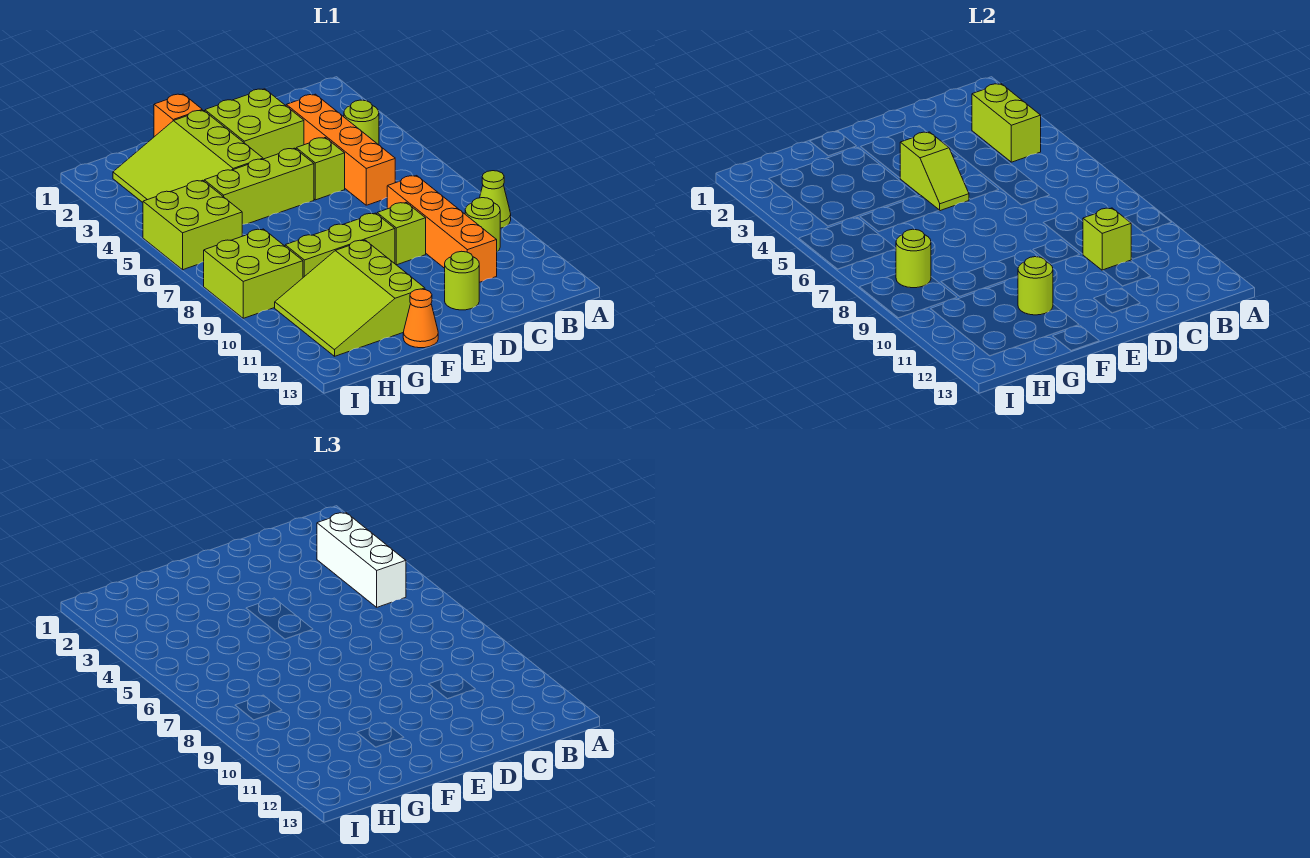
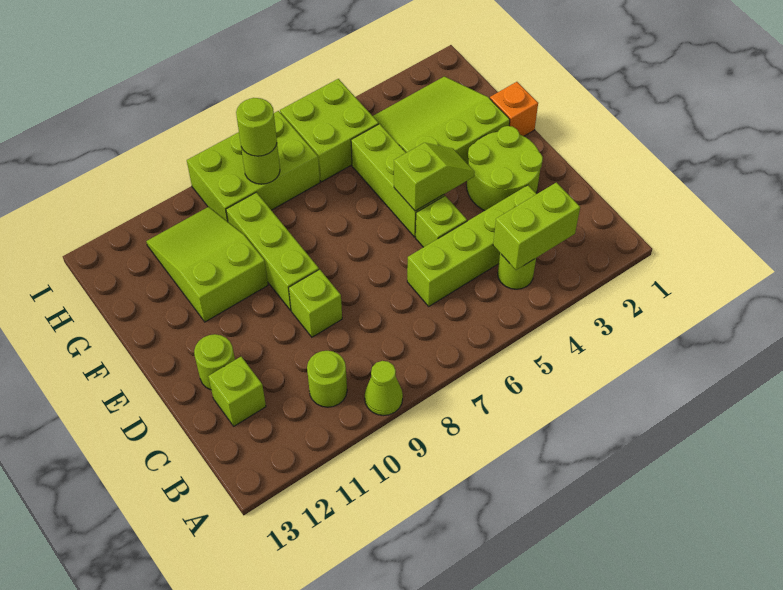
white brick B3:B5 level 3 -> none
orange brick C3:C6 level 1 -> lime brick C3:C6 level 1
orange brick C8:C11 level 1 -> none
lime brick C10 level 2 -> lime brick C12 level 1
lime brick D2:E3 level 1 -> lime round brick D2:E3 level 1
lime slope E4:E5 level 2 top 4 -> lime slope E4:E5 level 2 top 5
lime slope F10:H12 level 1 top F -> lime slope F10:H11 level 1 top F
lime round brick F11 level 2 -> lime round brick H8 level 3
orange cone F13 level 1 -> none
lime brick H8:I9 level 1 -> lime brick H7:I9 level 1

